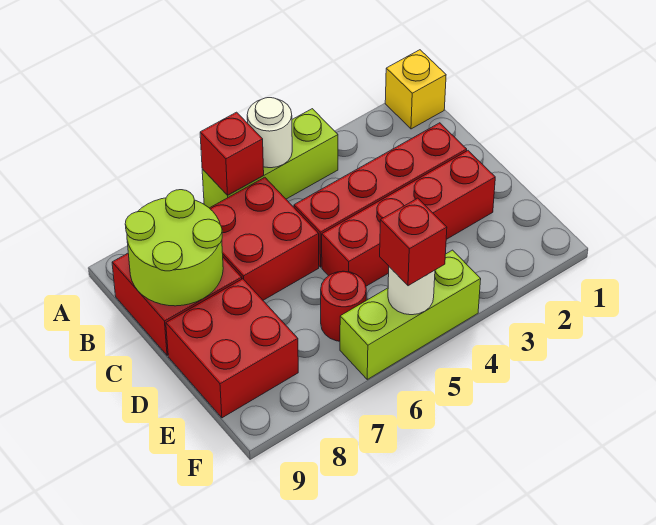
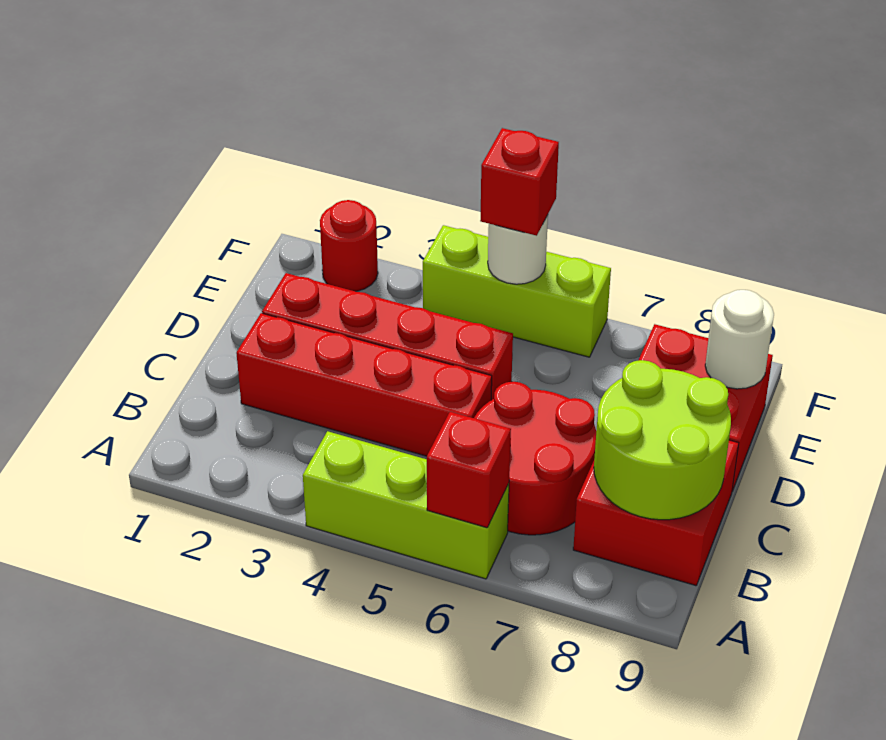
yellow brick A1 level 1 -> none
white round brick A5 level 2 -> white round brick E9 level 2
red brick B6:C7 level 1 -> red round brick B6:C7 level 1
red round brick E6 level 1 -> red round brick F2 level 1

